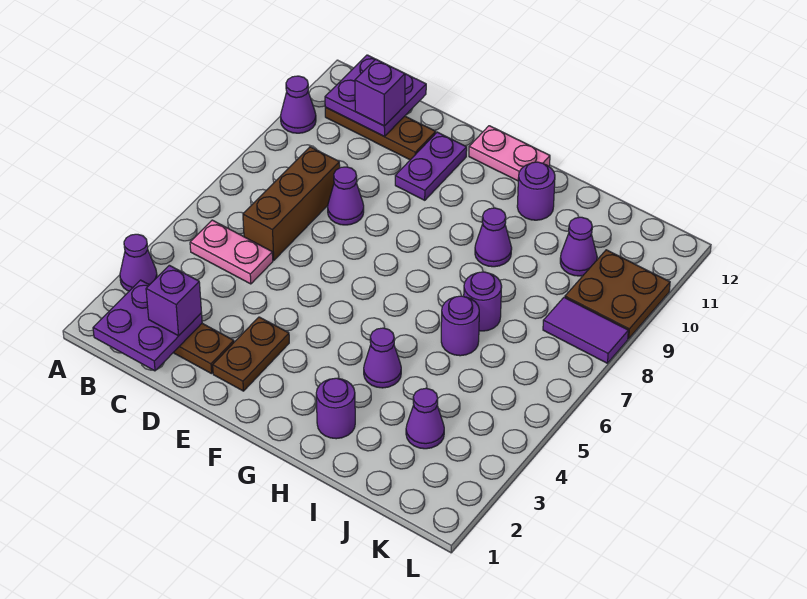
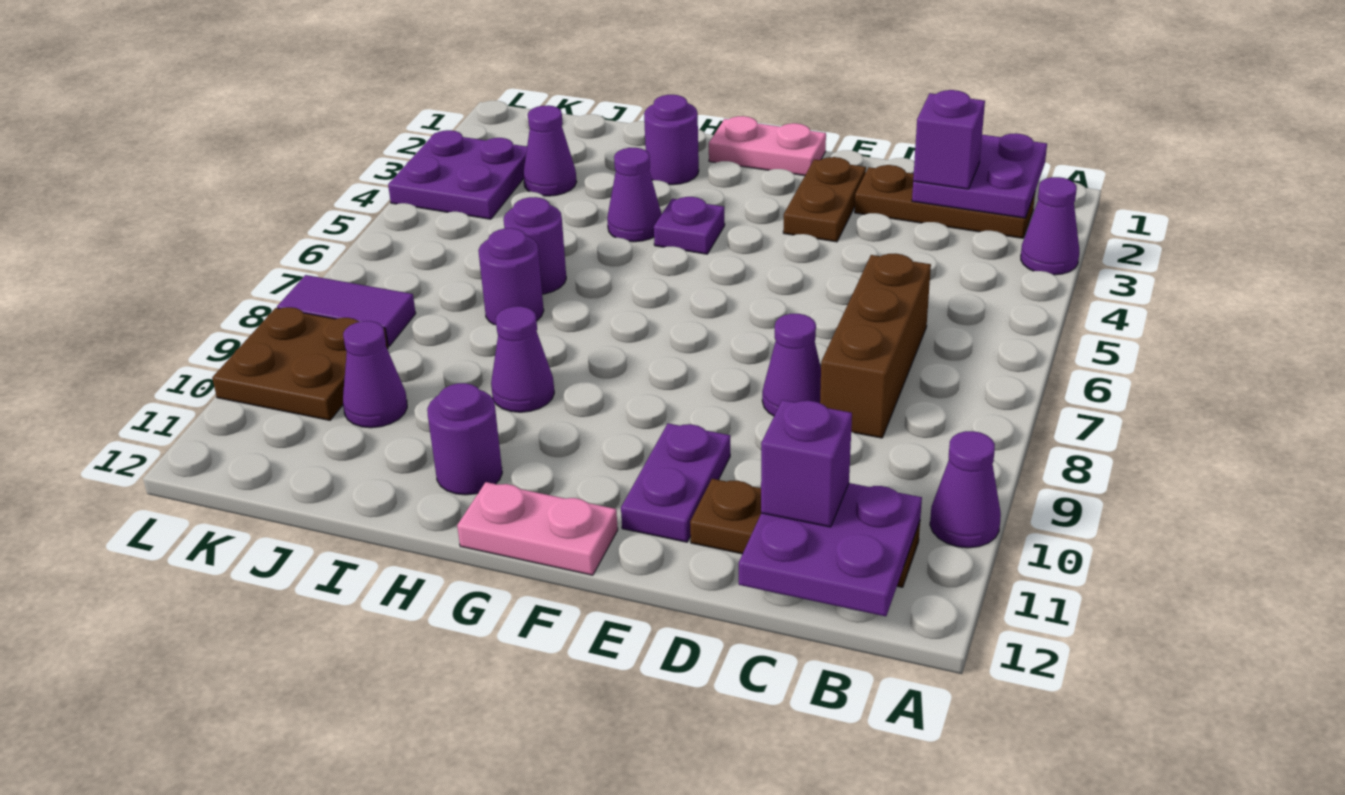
pink plate B5:C5 level 1 -> pink plate F1:G1 level 1
none -> purple plate G4 level 1
none -> purple plate K3:L4 level 1

